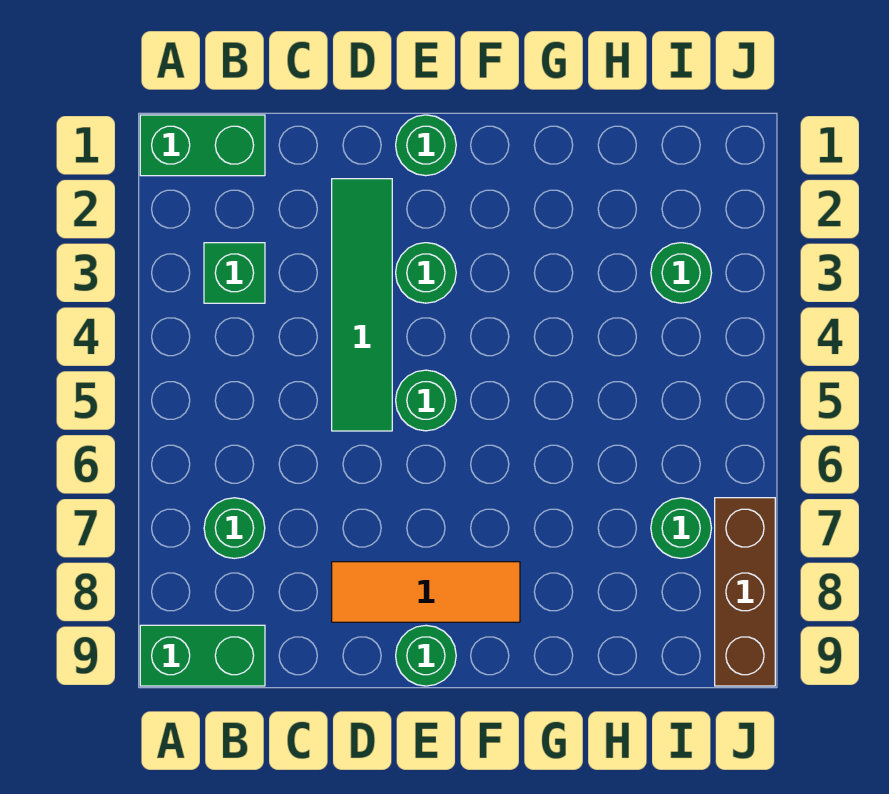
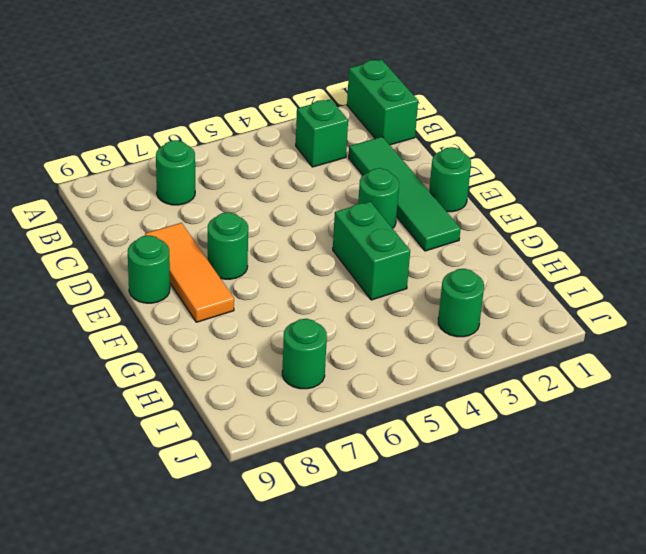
green brick A9:B9 level 1 -> green brick F4:G4 level 1
green tile D2:D5 level 1 -> green tile C2:F2 level 1
green round brick E5 level 1 -> green round brick E7 level 1
brown brick J7:J9 level 1 -> none

